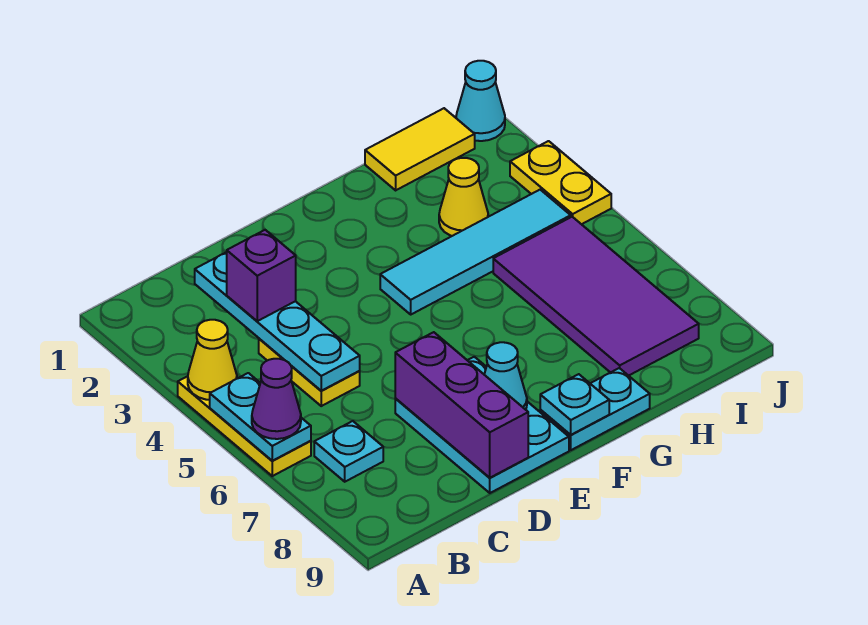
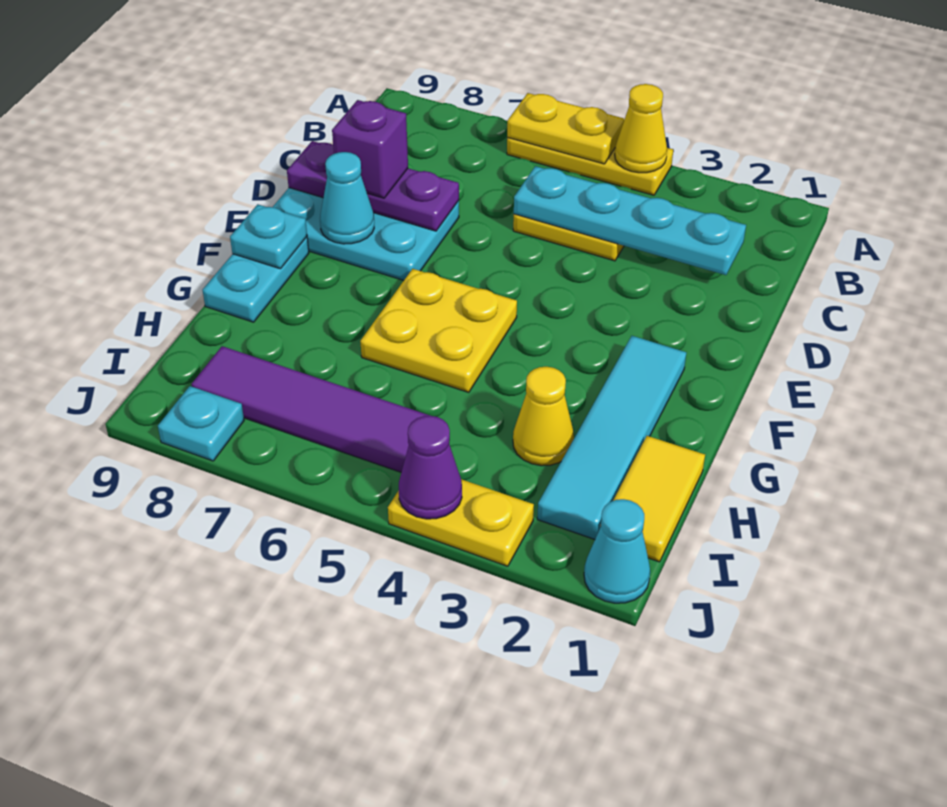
cyan plate A5:A6 level 2 -> yellow plate A5:A6 level 2
purple cone A6 level 3 -> purple cone J4 level 2
cyan plate B7 level 1 -> cyan plate J8 level 1
purple brick C3 level 3 -> purple brick D8 level 3
purple brick D7:D9 level 2 -> purple plate D7:D9 level 2
cyan tile F4:I4 level 1 -> cyan tile F2:I2 level 1
none -> yellow plate F5:G6 level 1
purple tile H5:I8 level 1 -> purple tile I5:I8 level 1

